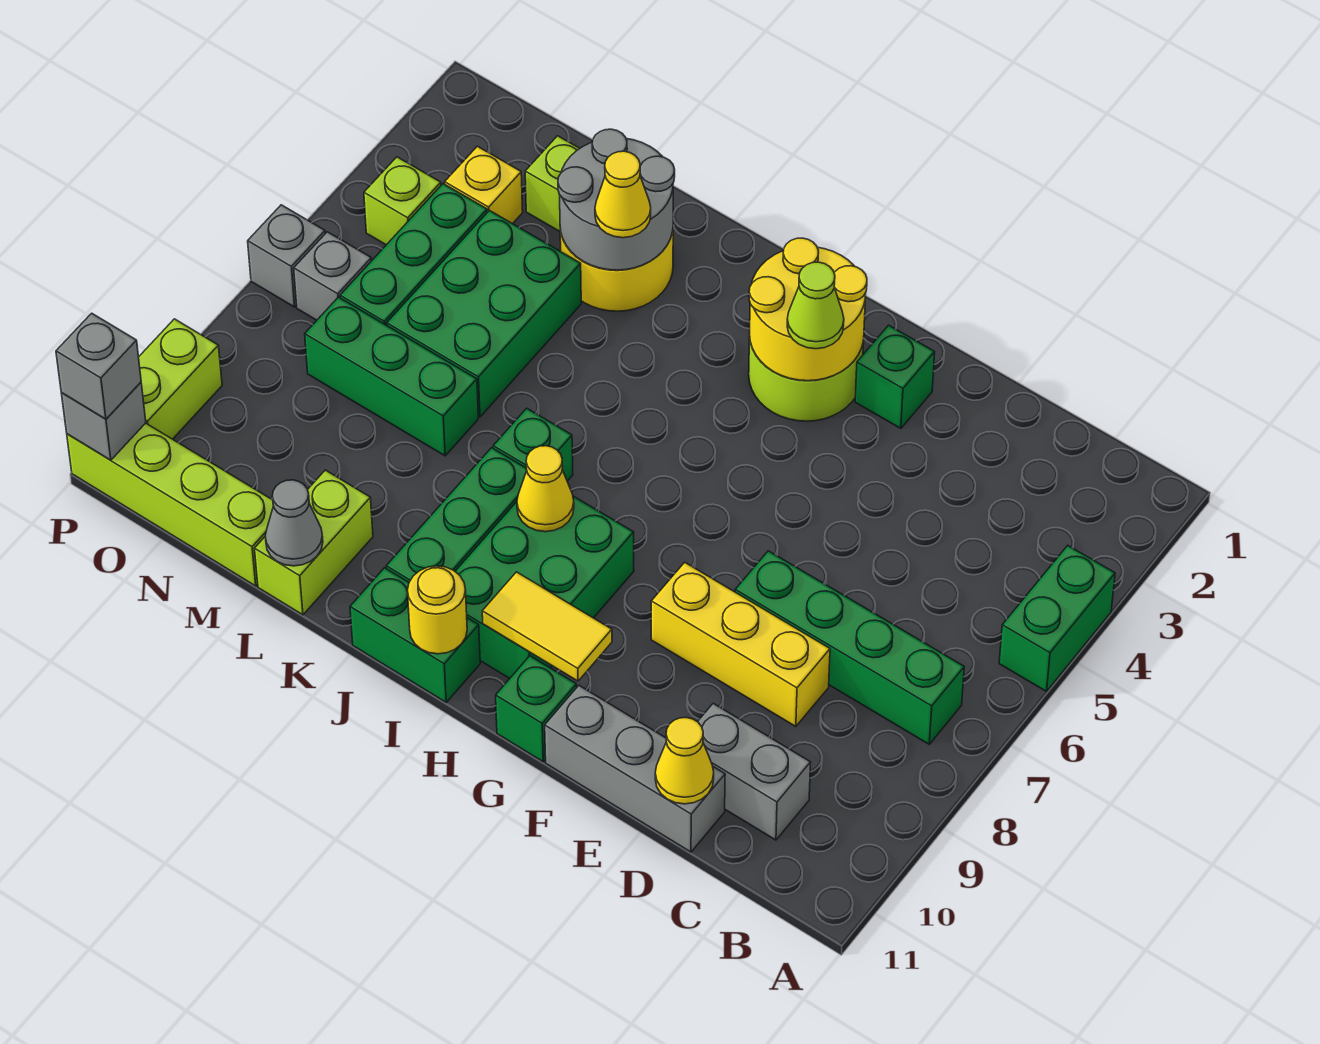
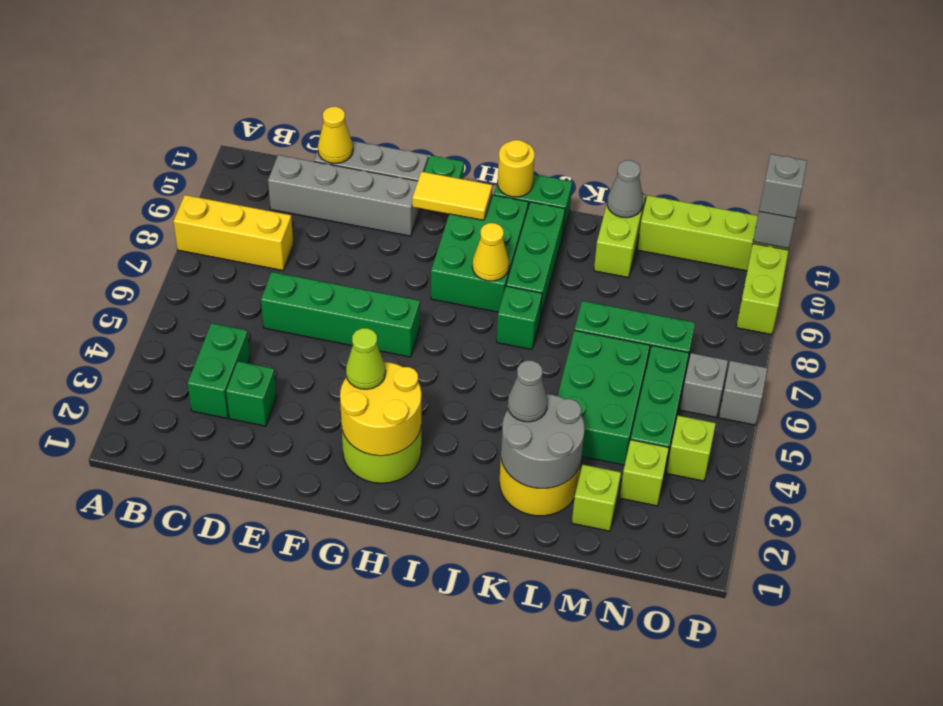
green brick A4:A5 level 1 -> green brick C3:C4 level 1
green brick B7:E7 level 1 -> green brick D6:G6 level 1
grey brick C10:D10 level 1 -> grey brick C10:F10 level 1
yellow brick D8:F8 level 1 -> yellow brick A8:C8 level 1
green brick F2 level 1 -> green brick D3 level 1
yellow cone K3 level 3 -> grey cone K3 level 3
yellow brick N3 level 1 -> lime brick N3 level 1

